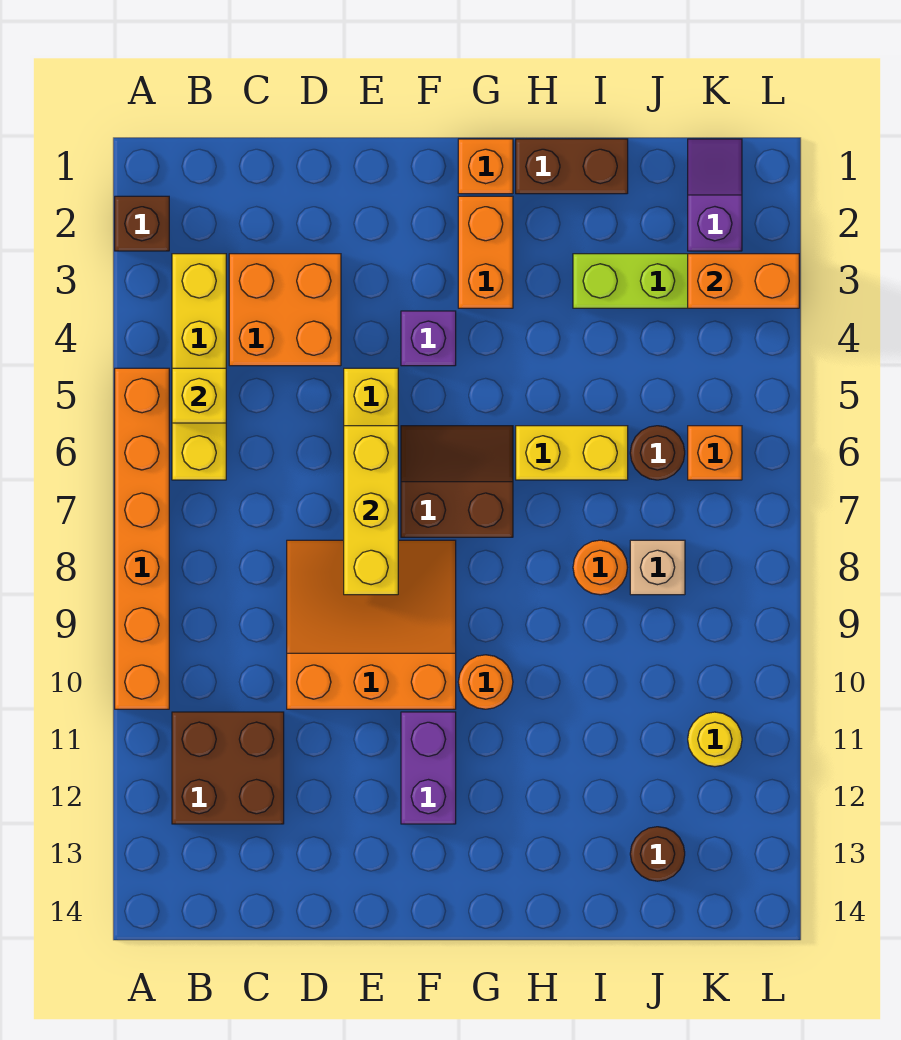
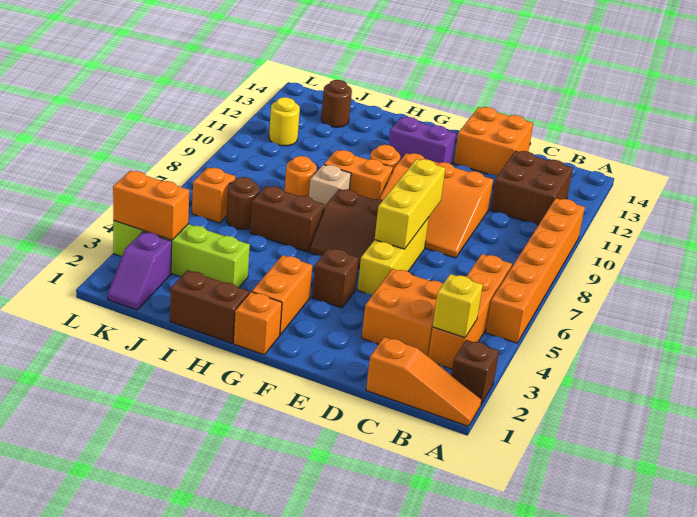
none -> orange slope A1:C1 level 1 top C
yellow brick B3:B6 level 1 -> orange brick B3:B6 level 1
yellow brick B5 level 2 -> yellow brick B3 level 2
none -> orange brick D13:E14 level 1
purple brick F4 level 1 -> brown brick F4 level 1
purple brick F11:F12 level 1 -> purple brick F12:G12 level 1
none -> orange brick G9:H9 level 1
yellow brick H6:I6 level 1 -> brown brick H6:I6 level 1
tan brick J8 level 1 -> tan brick H8 level 1

